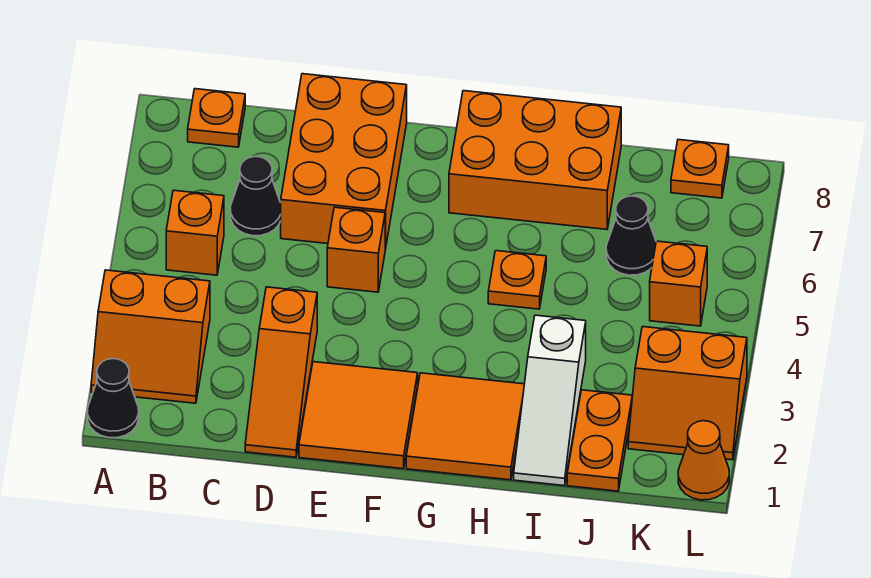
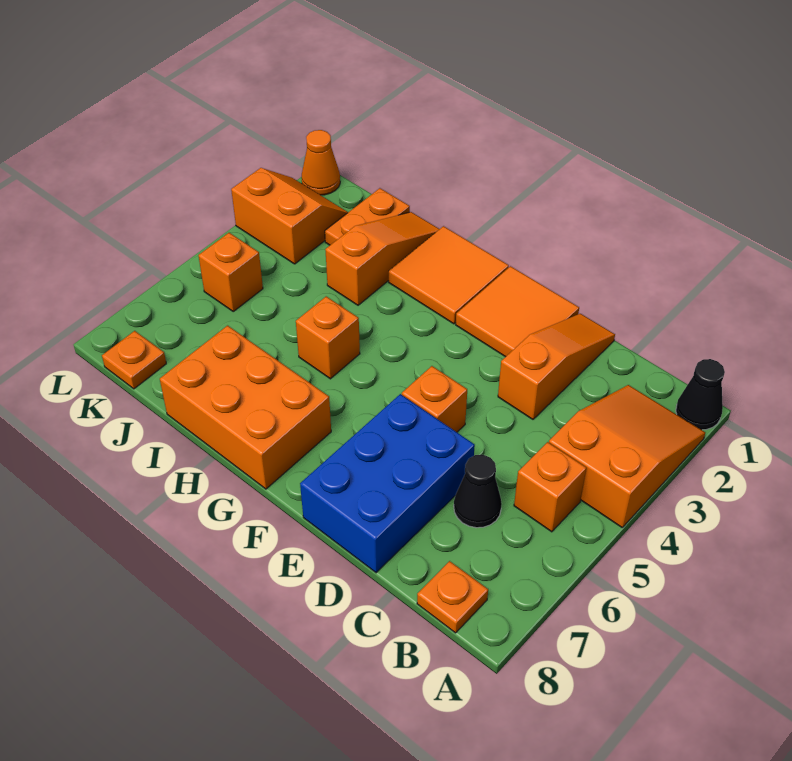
orange slope A2:B3 level 1 top 3 -> orange slope A2:B4 level 1 top 4
orange brick D6:E8 level 1 -> blue brick D6:E8 level 1
orange plate H5 level 1 -> orange brick H5 level 1
white slope I1:I3 level 1 top 3 -> orange slope I1:I3 level 1 top 3
black cone J6 level 1 -> none

